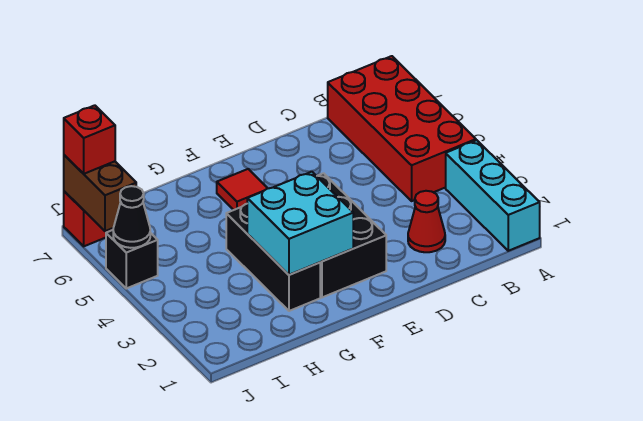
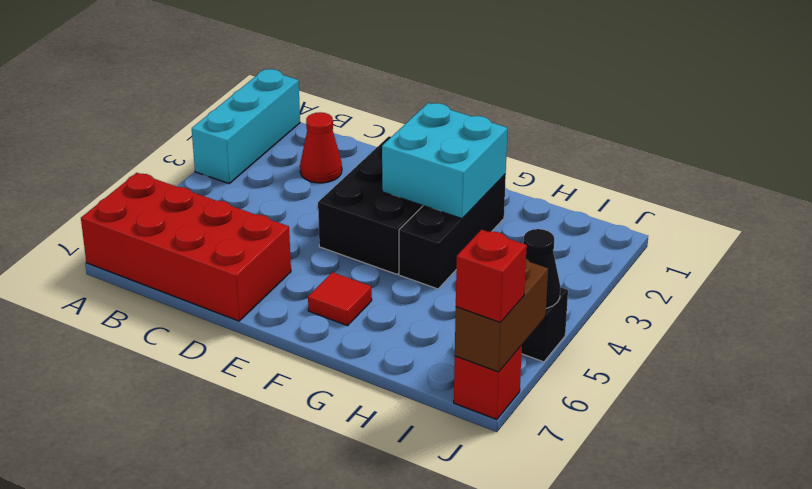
red brick A4:B7 level 1 -> red brick A6:D7 level 1

